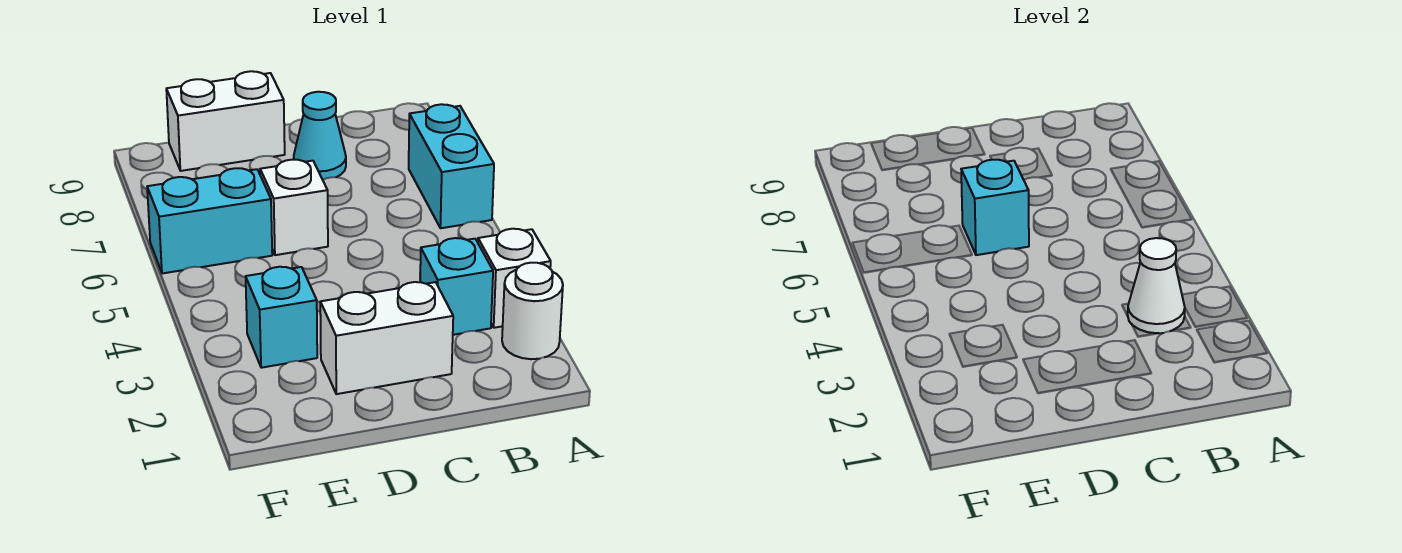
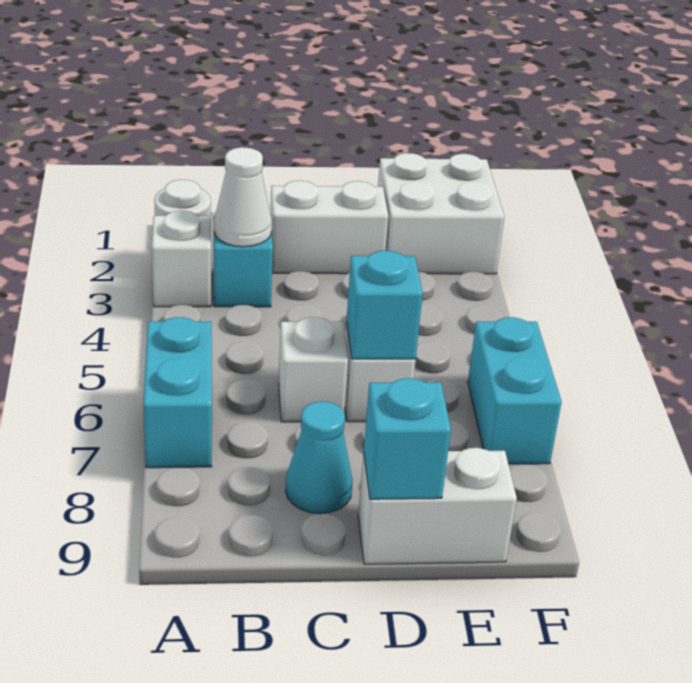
none -> white brick C6 level 1
none -> white brick E1:F2 level 1
cyan brick E3 level 1 -> cyan brick D9 level 2
cyan brick E6:F6 level 1 -> cyan brick F6:F7 level 1

